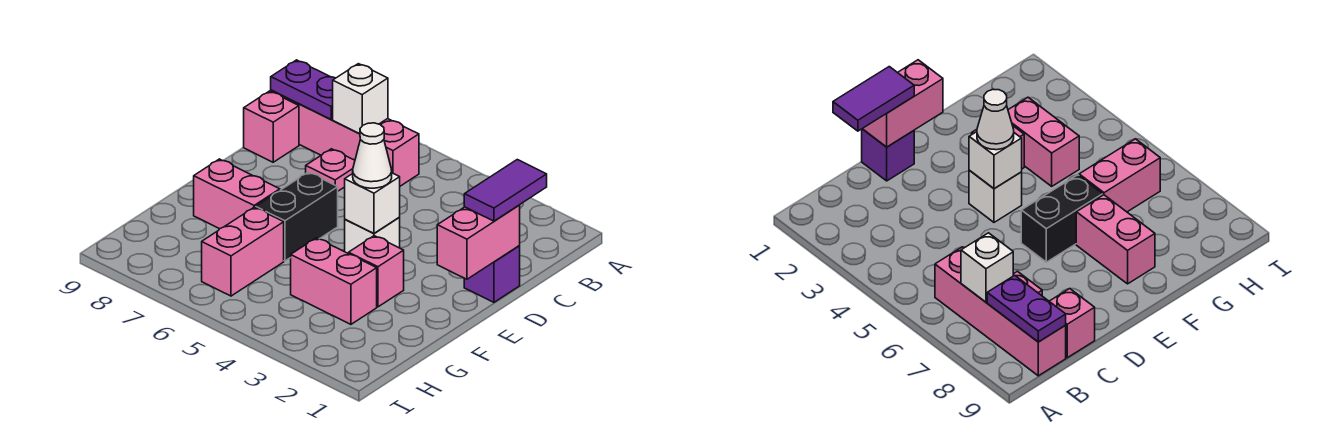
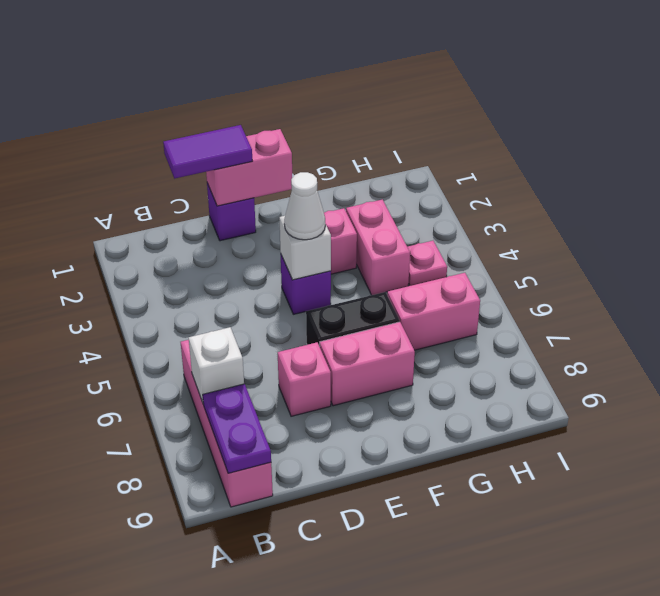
pink plate C7 level 1 -> pink plate H4 level 1
pink brick C9 level 1 -> pink brick D7 level 1
white brick E4 level 1 -> purple brick E4 level 1
pink brick F7:F8 level 1 -> pink brick E7:F7 level 1

